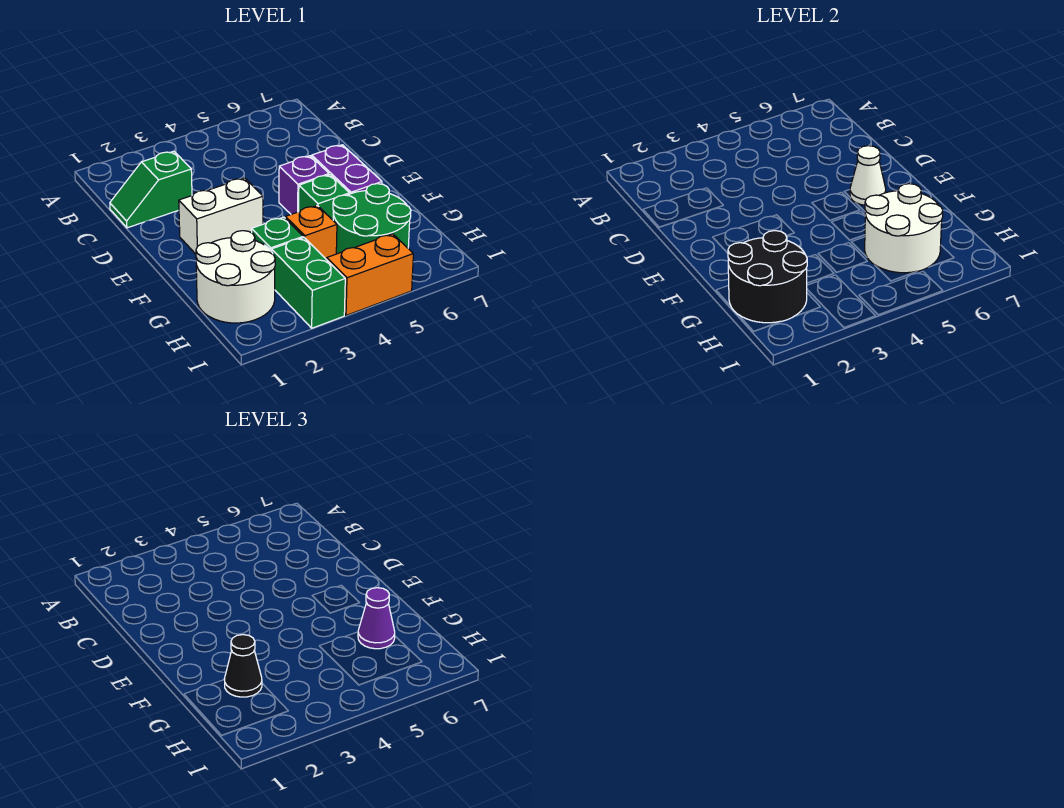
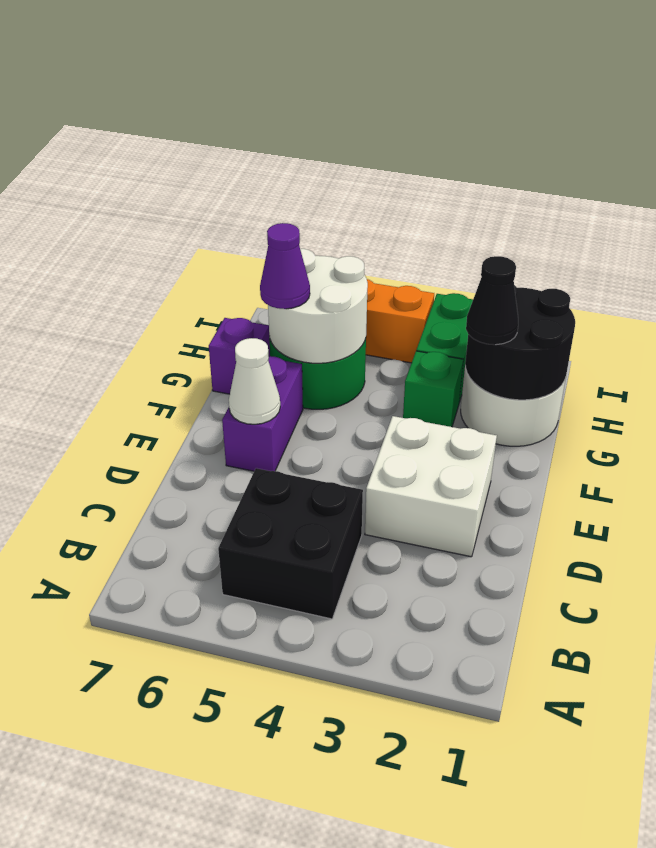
none -> black brick B4:C5 level 1
green slope C1:C2 level 1 top 2 -> none
white brick E2:E3 level 1 -> white brick D2:E3 level 1
purple brick E5 level 1 -> purple brick G7 level 1
green brick F5 level 1 -> none
orange brick G4 level 1 -> none

